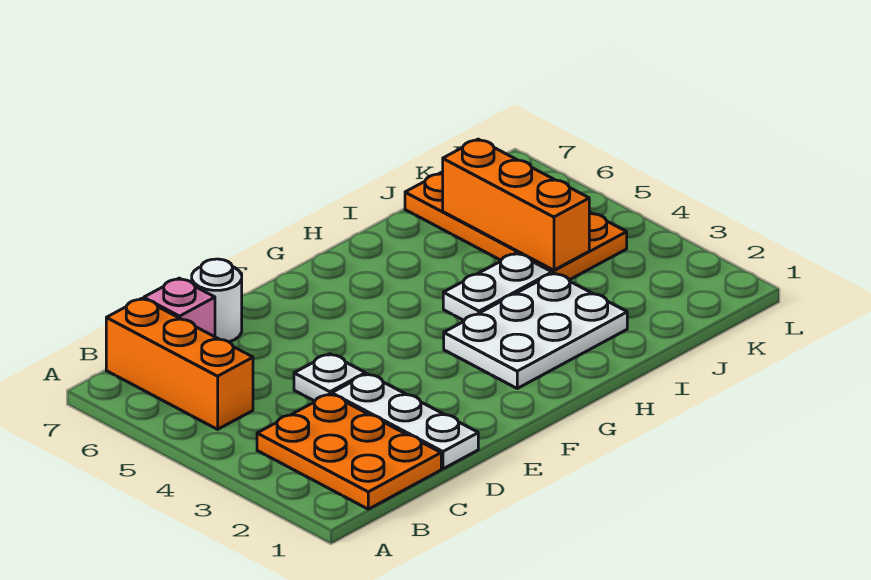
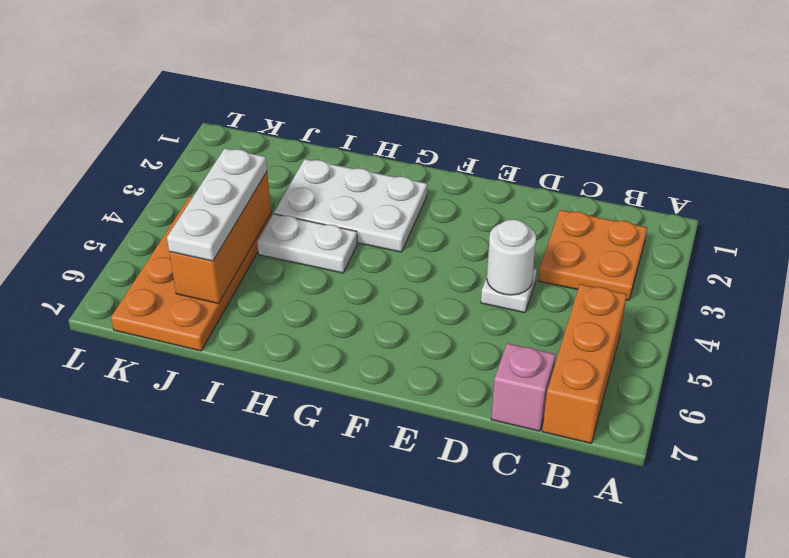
orange plate B1:C3 level 1 -> orange plate B2:C3 level 1
white plate D1:D3 level 1 -> white plate J4:J6 level 3
white round brick D7 level 1 -> white round brick D4 level 2

